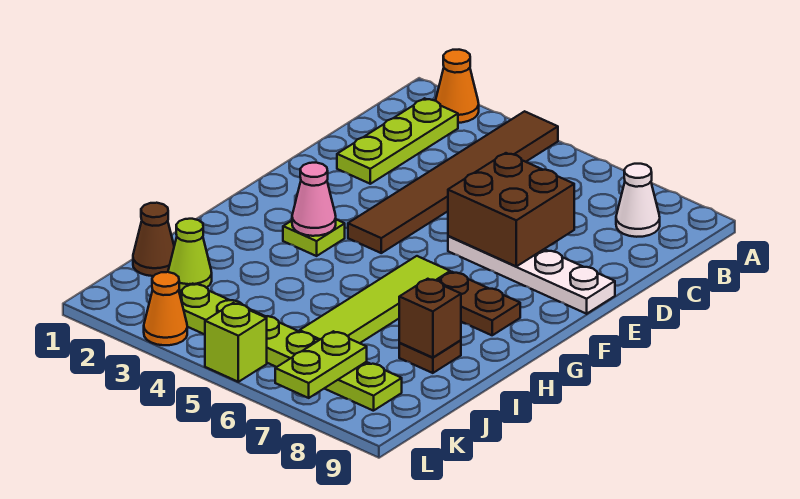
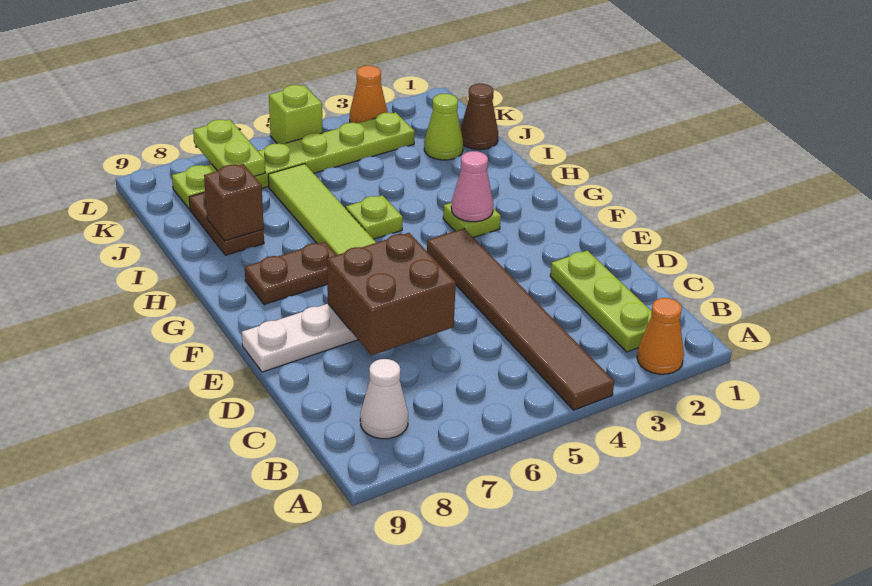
none -> lime plate H5 level 1
brown plate I8 level 1 -> brown plate I8:J8 level 1

